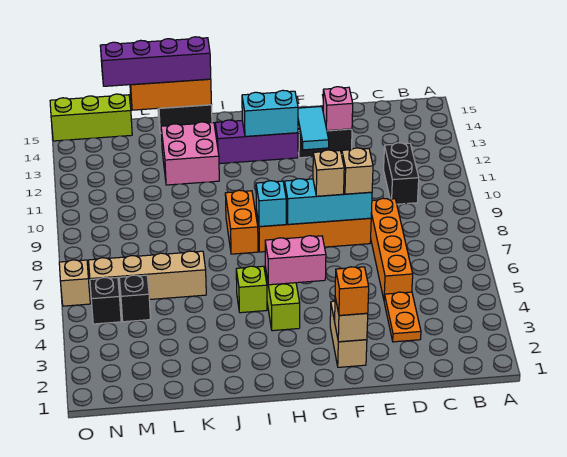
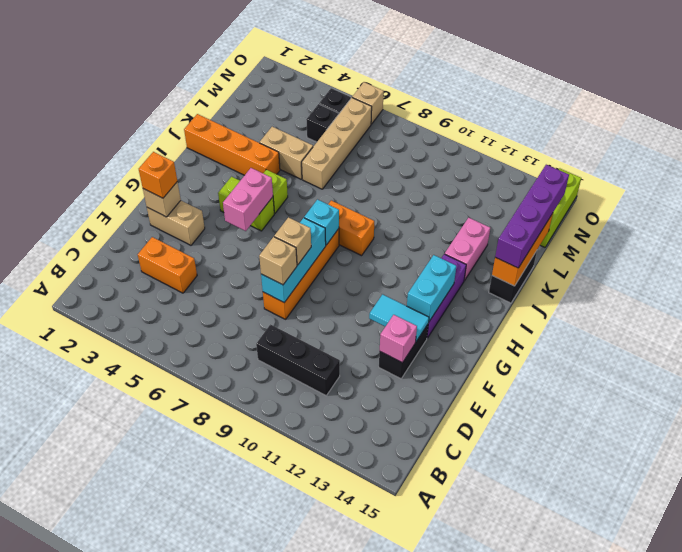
black brick C10:C11 level 1 -> black brick C9:C11 level 1
orange plate D3:D4 level 1 -> orange brick D3:D4 level 1
orange brick D5:D8 level 1 -> orange brick J1:J4 level 1
pink brick J12:K13 level 1 -> pink brick J13:K13 level 1
none -> tan brick K4:K5 level 1

